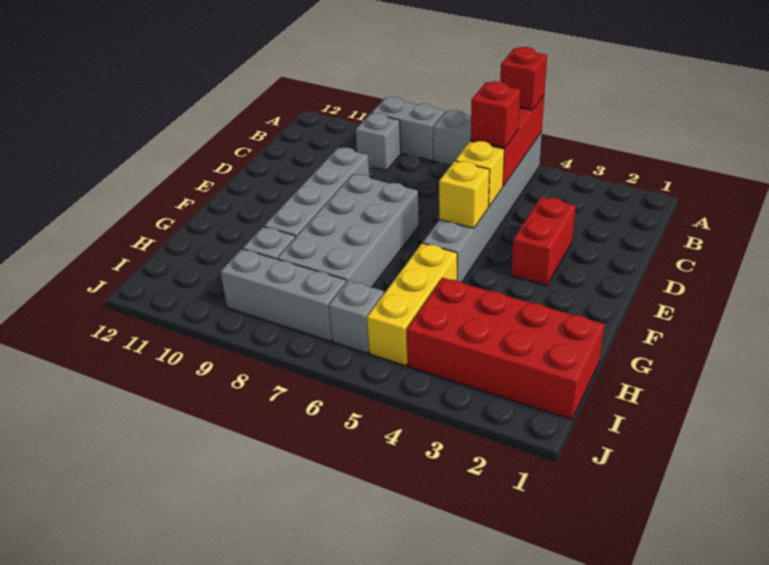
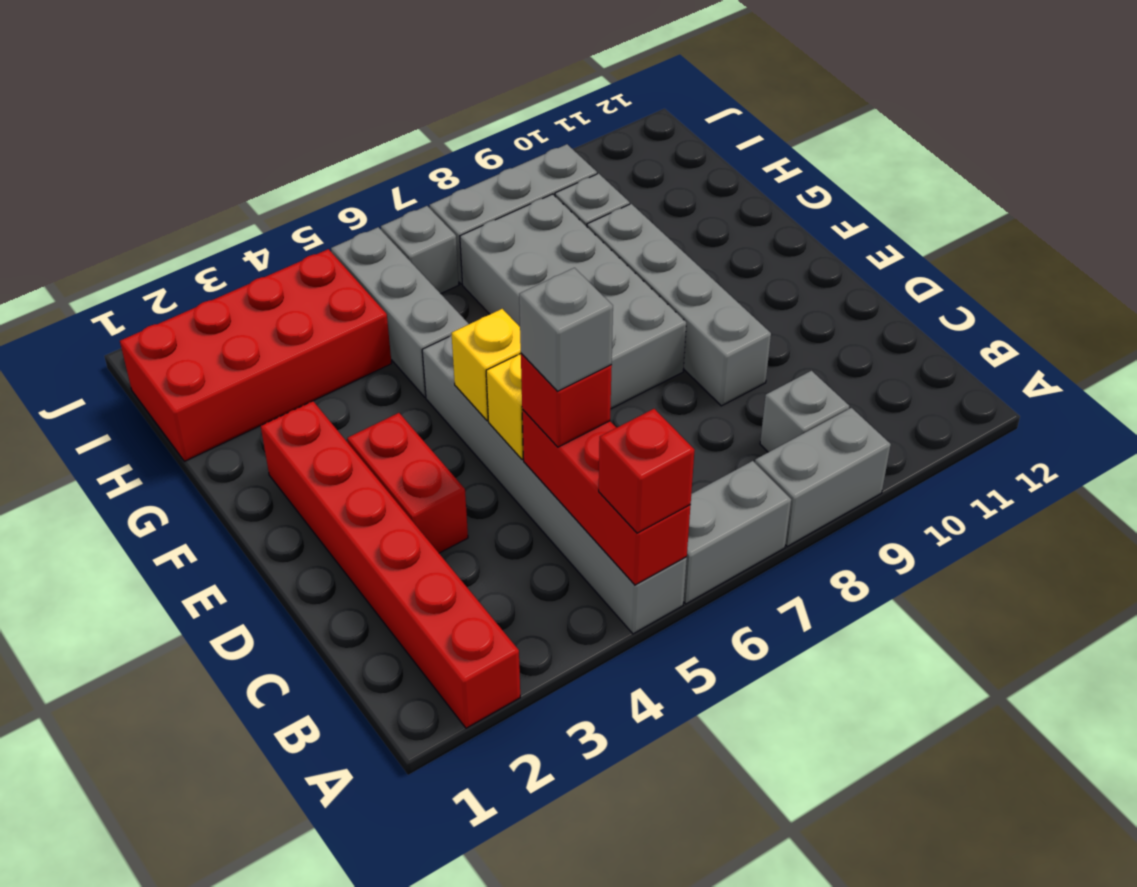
none -> red brick A2:F2 level 1
none -> grey brick C5 level 4
yellow brick G5:I5 level 1 -> grey brick G5:I5 level 1

